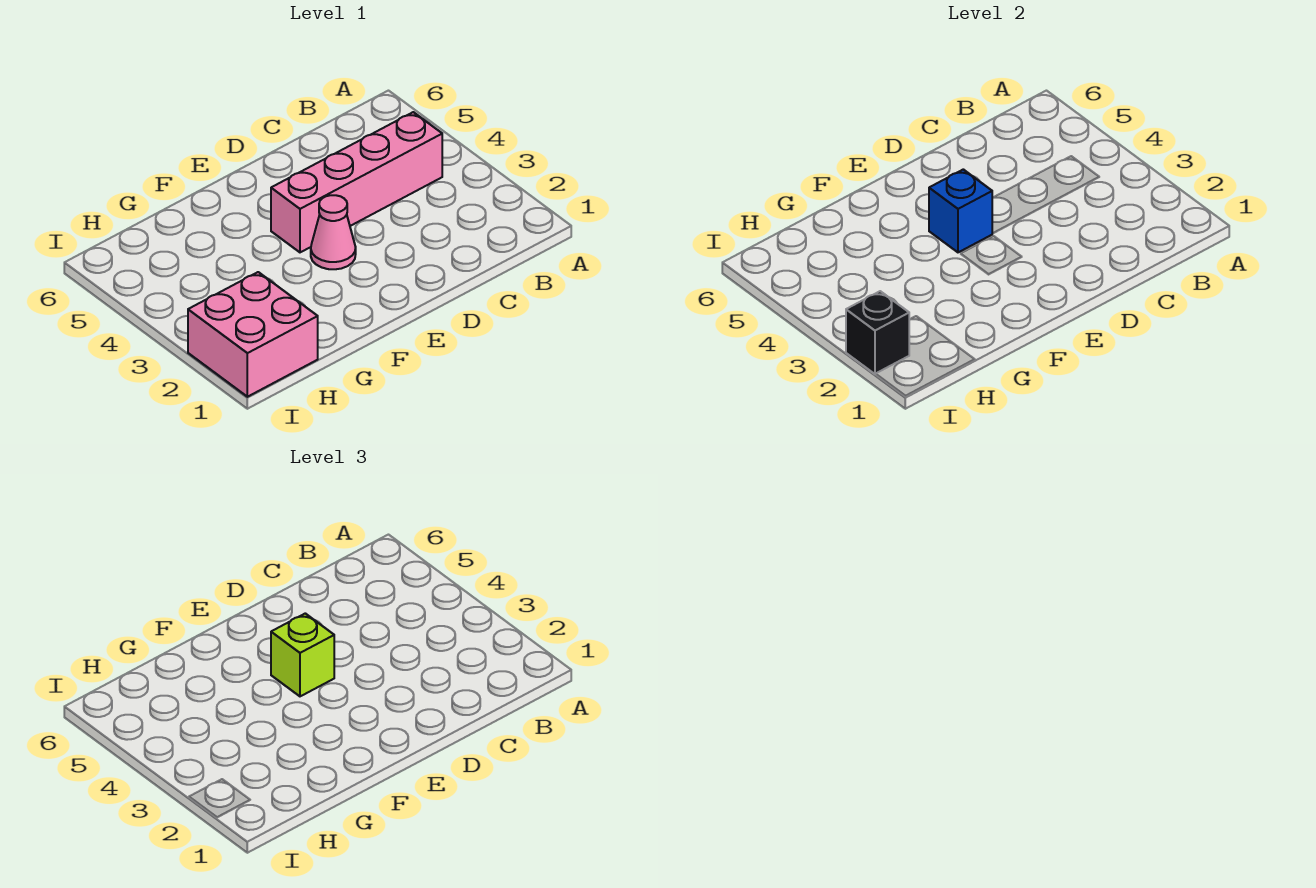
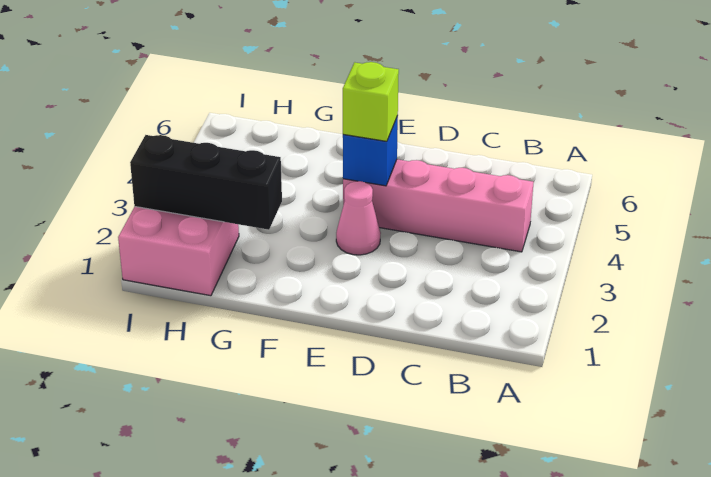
black brick I2 level 2 -> black brick G2:I2 level 2

